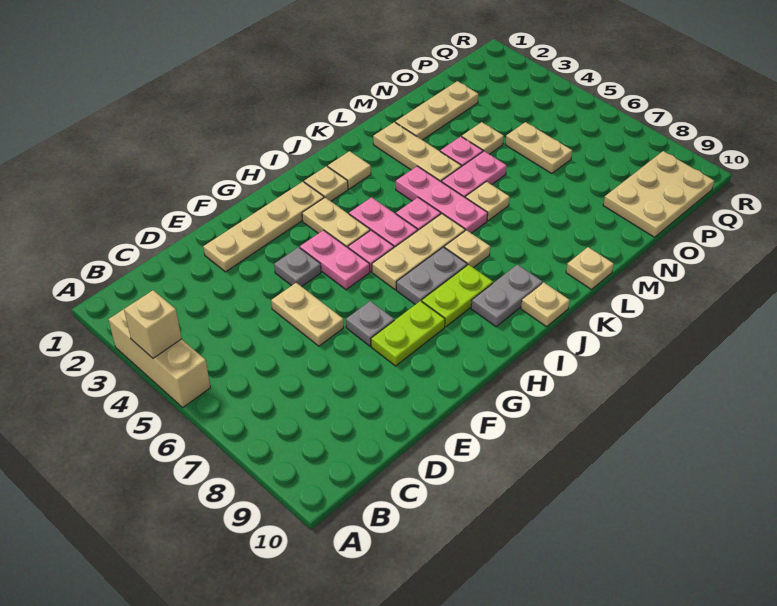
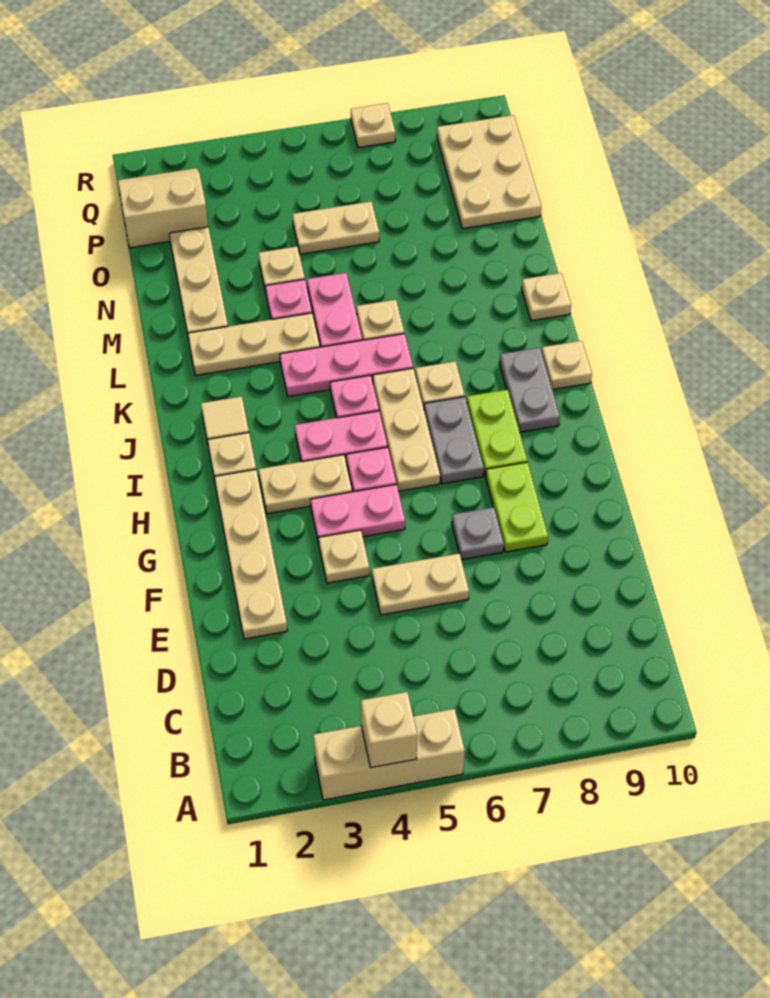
grey plate F4 level 1 -> tan plate F4 level 1
none -> tan slope P1:Q2 level 1 top P
none -> tan plate R7 level 1

